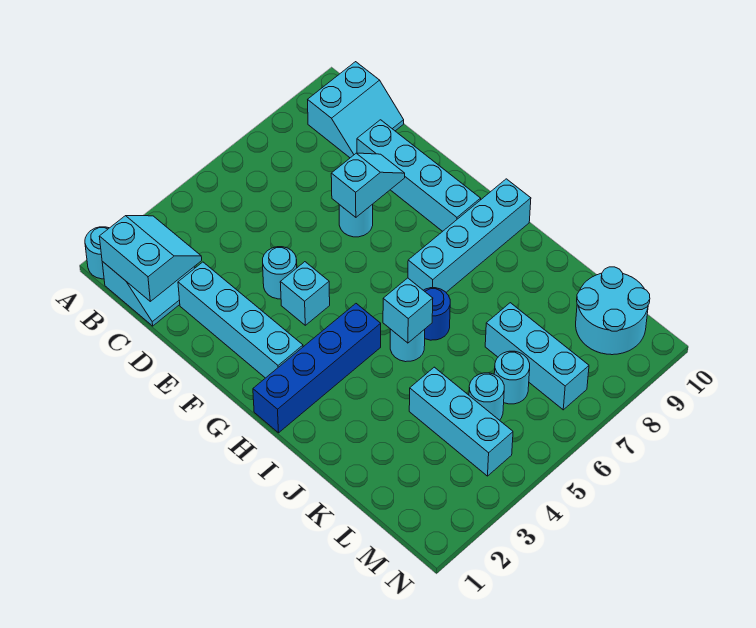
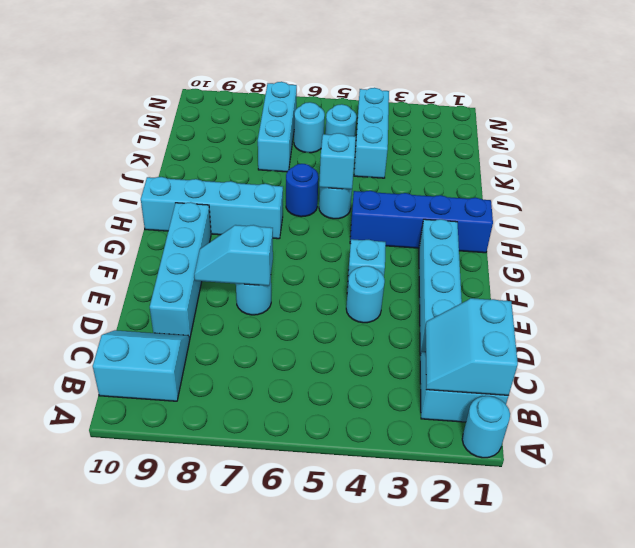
cyan round brick L9:M10 level 1 -> none

